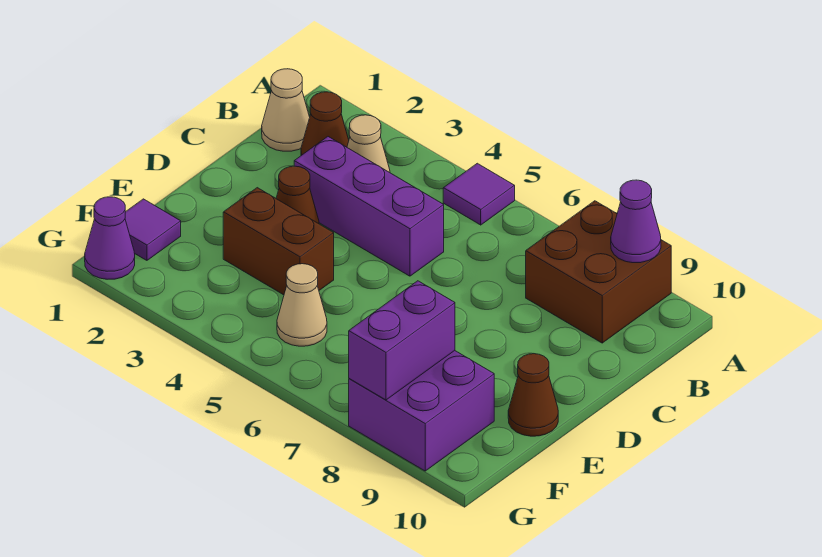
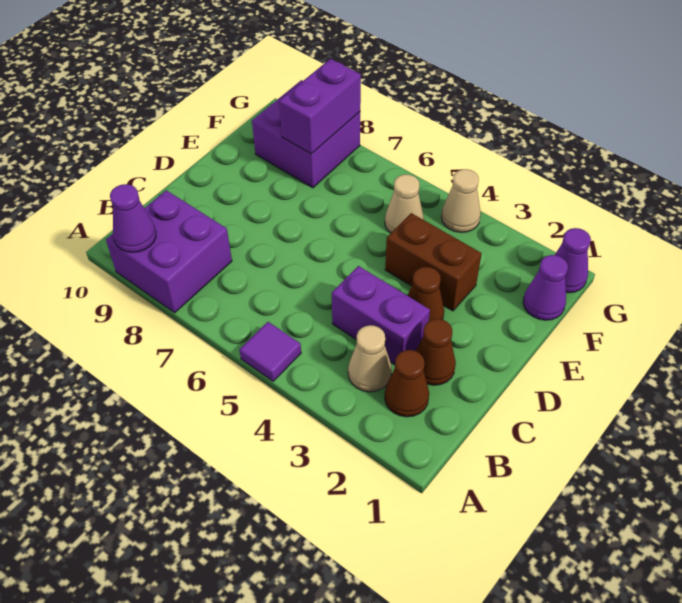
brown brick A8:B9 level 1 -> purple brick A8:B9 level 1
tan cone B1 level 1 -> tan cone G4 level 1
purple brick C3:C5 level 1 -> purple brick C3:C4 level 1
brown cone E10 level 1 -> brown cone C2 level 1
purple tile F1 level 1 -> purple cone F1 level 1

